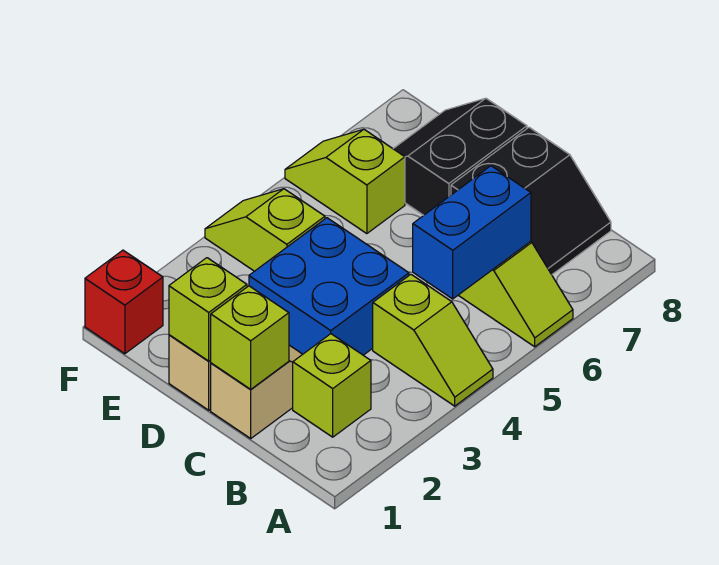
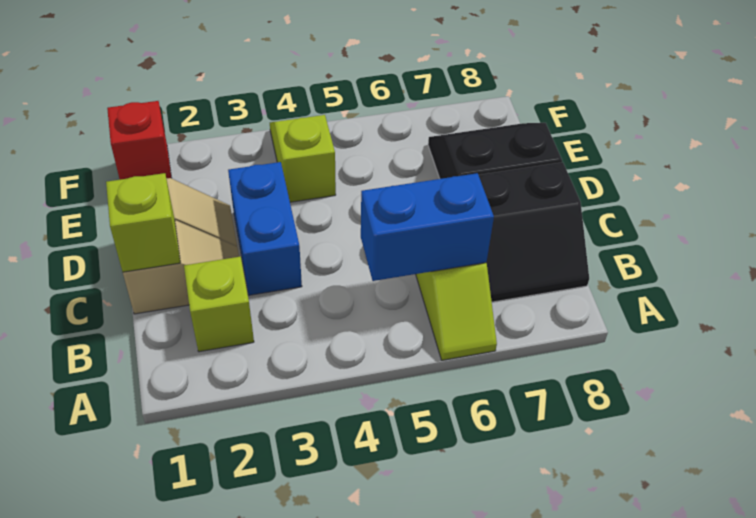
lime slope A4:B4 level 1 top B -> none
blue brick C3:D4 level 1 -> blue brick C3:D3 level 1
lime brick D1 level 2 -> none
lime slope E6:F6 level 1 top E -> none

